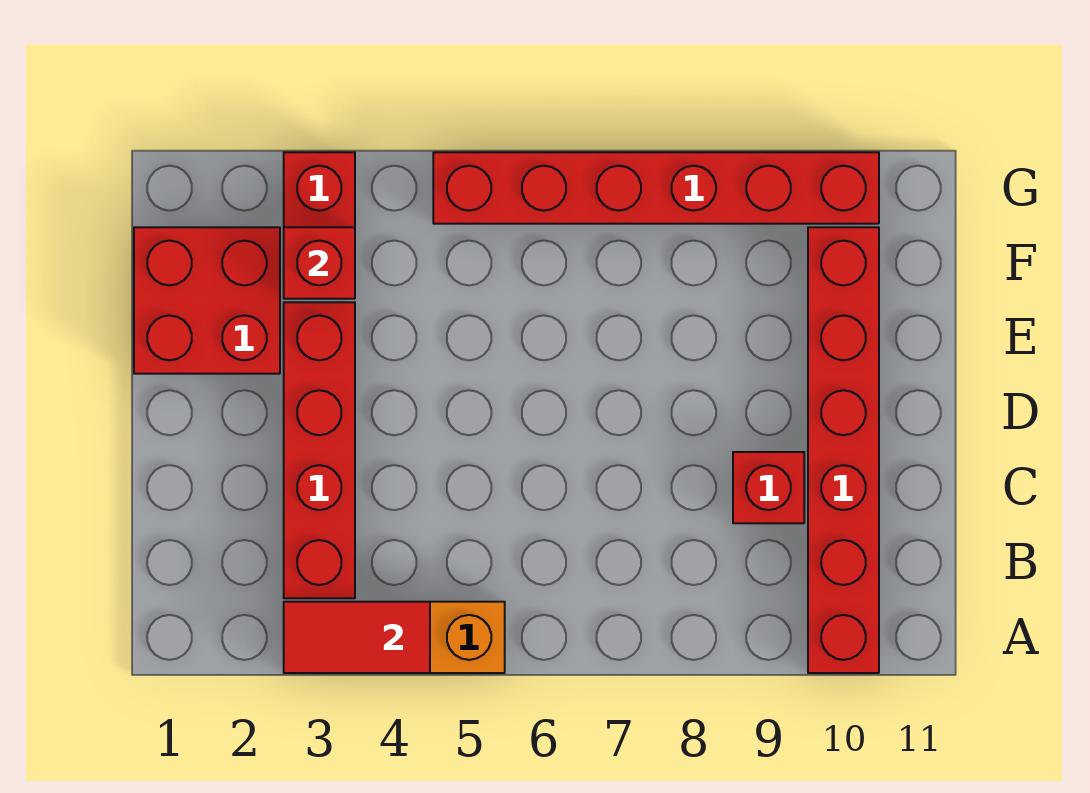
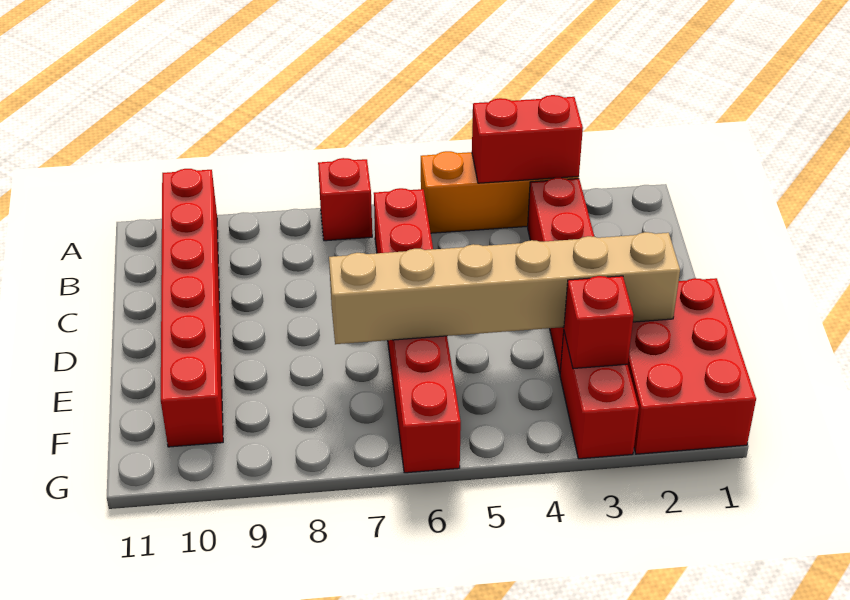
red tile A3:A4 level 2 -> red brick A3:A4 level 2
red brick C9 level 1 -> red brick A7 level 1
red brick E1:F2 level 1 -> red brick E1:G2 level 1
none -> tan brick E2:E7 level 2
red brick G5:G10 level 1 -> red brick B6:G6 level 1

